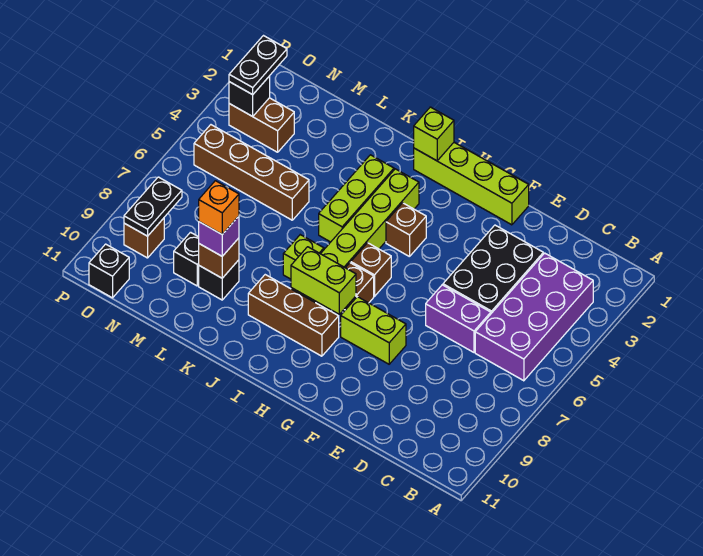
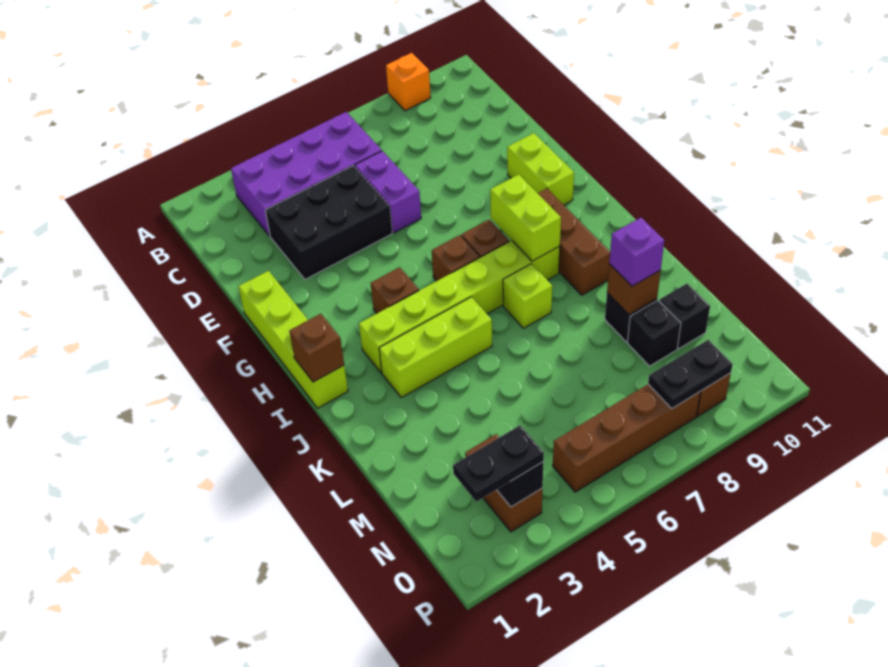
lime brick F8:G8 level 1 -> lime brick F10:G10 level 1
lime brick I1 level 2 -> brown brick I1 level 2
brown brick L5:O5 level 1 -> brown brick O5:O8 level 1
orange brick L9 level 4 -> orange brick A9 level 1
black brick O11 level 1 -> black brick M10 level 1

